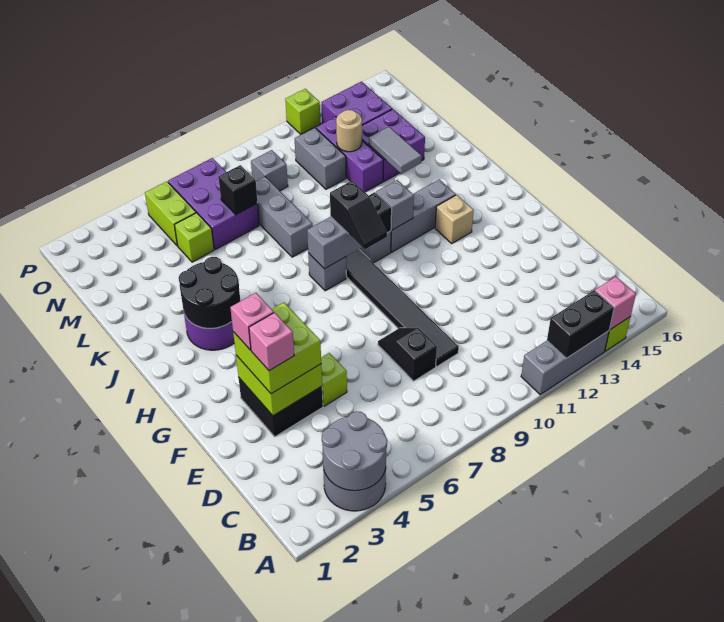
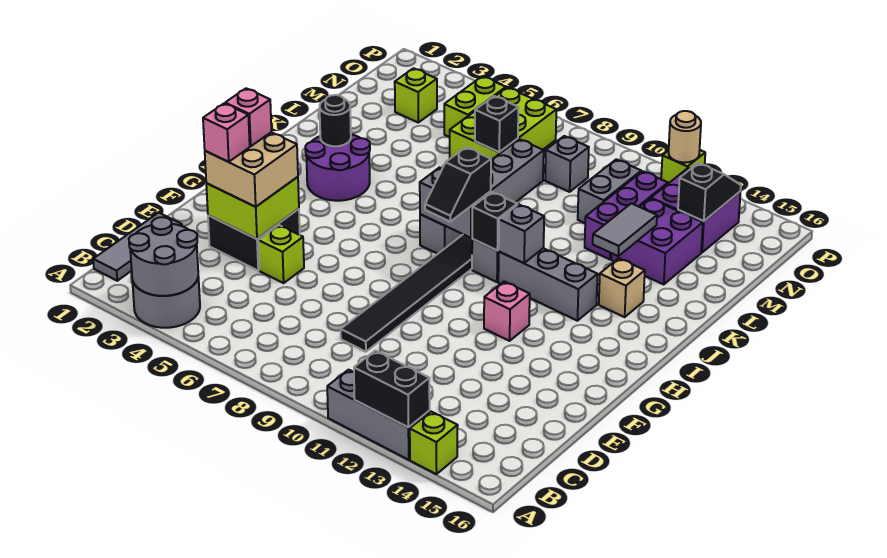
pink brick A14 level 2 -> pink brick G12 level 1
none -> grey tile B1:D1 level 1
black slope D8:E8 level 1 top D -> black slope N14:O14 level 2 top N
lime brick E3:F4 level 3 -> tan brick E3:F4 level 3
tan brick H13 level 1 -> tan brick J14 level 1
black round brick I3:J4 level 2 -> black round brick J3 level 2
lime brick M5 level 1 -> lime brick N3 level 1
purple brick M6:O7 level 1 -> lime brick M6:O7 level 1
tan round brick M12 level 2 -> tan round brick P12 level 2

